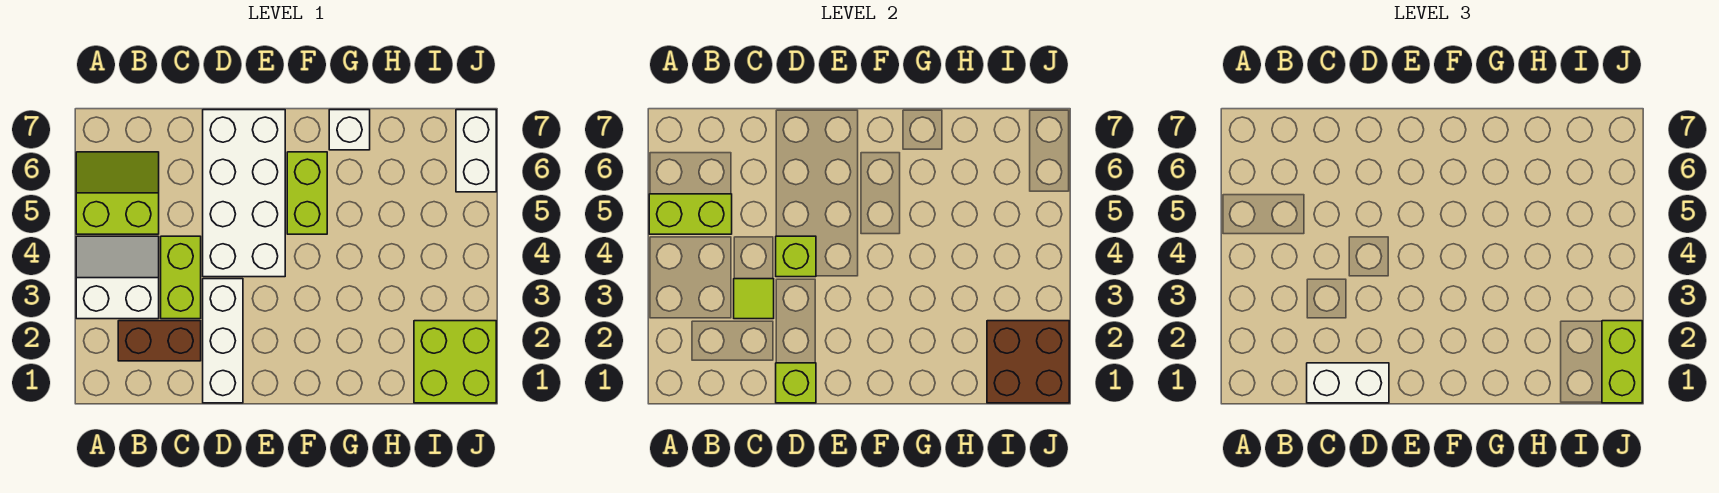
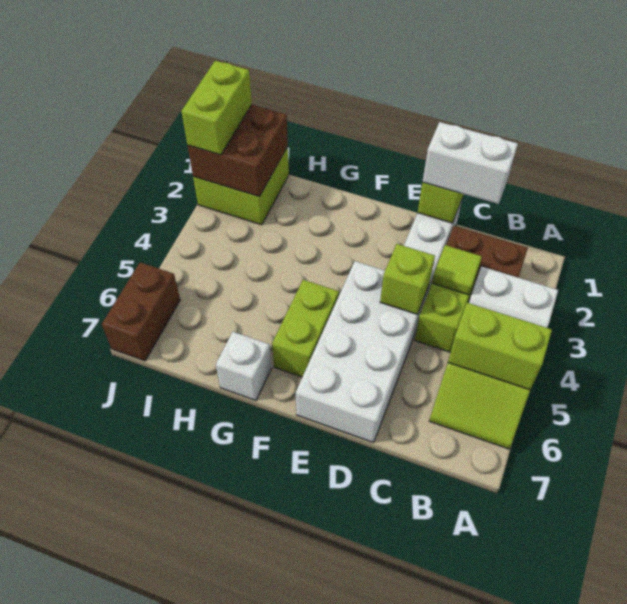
white brick J6:J7 level 1 -> brown brick J6:J7 level 1

